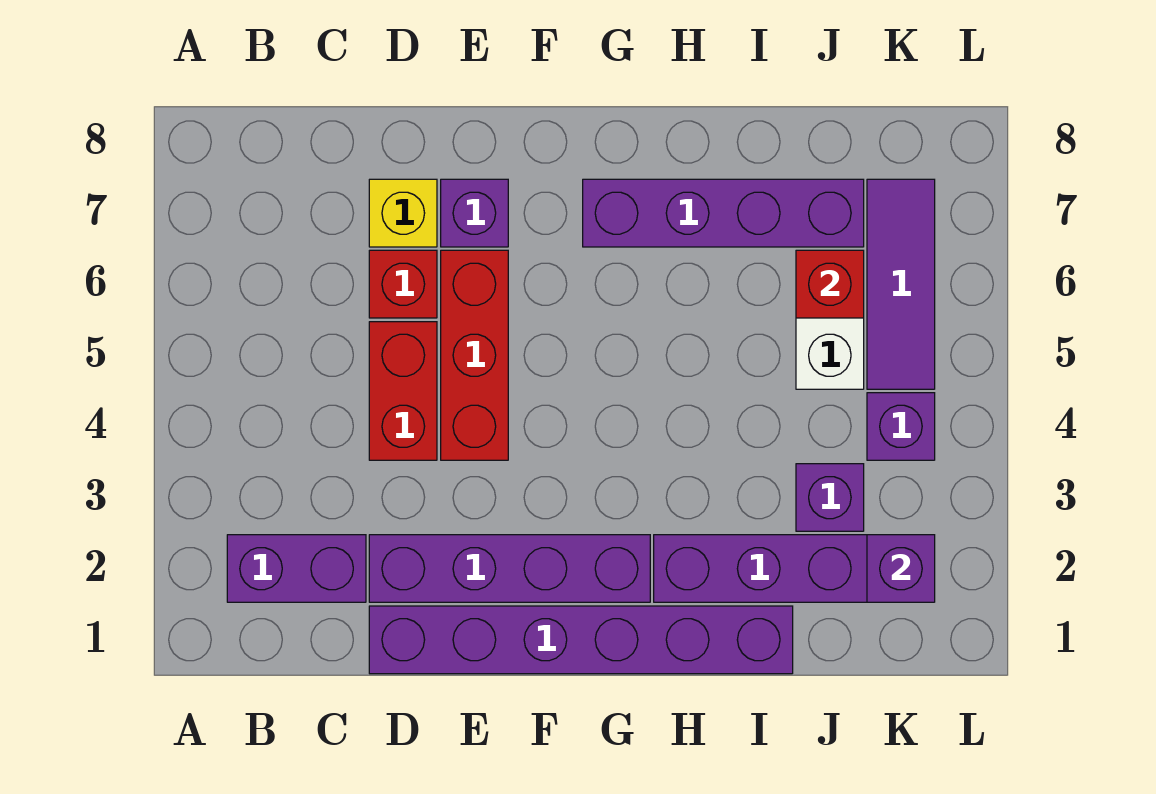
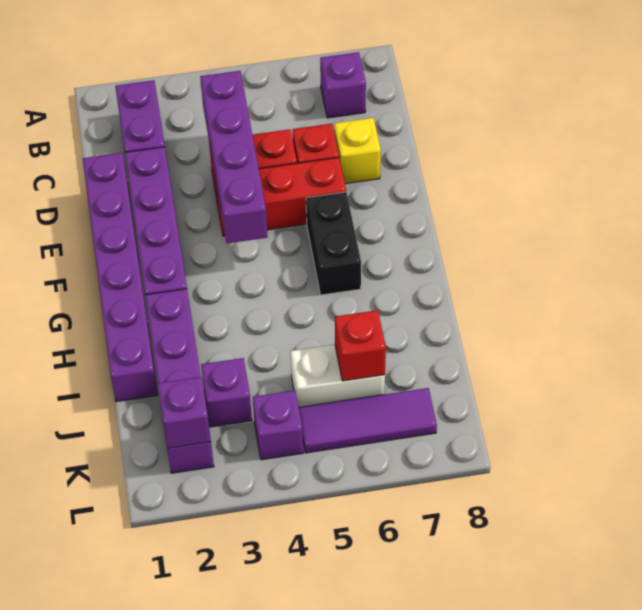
purple brick E7 level 1 -> purple brick B7 level 1
none -> black brick F6:G6 level 1
purple brick G7:J7 level 1 -> purple brick C4:F4 level 2

